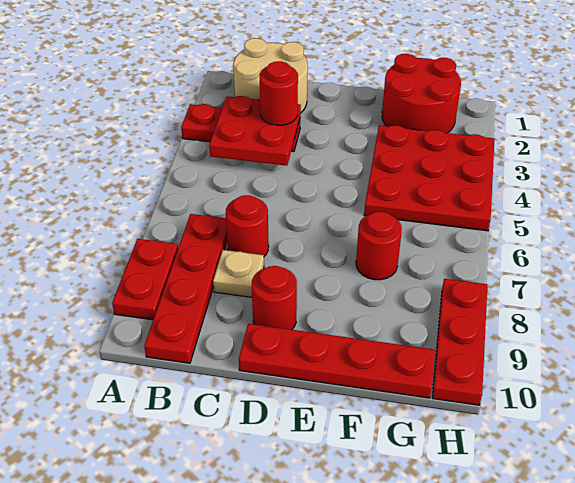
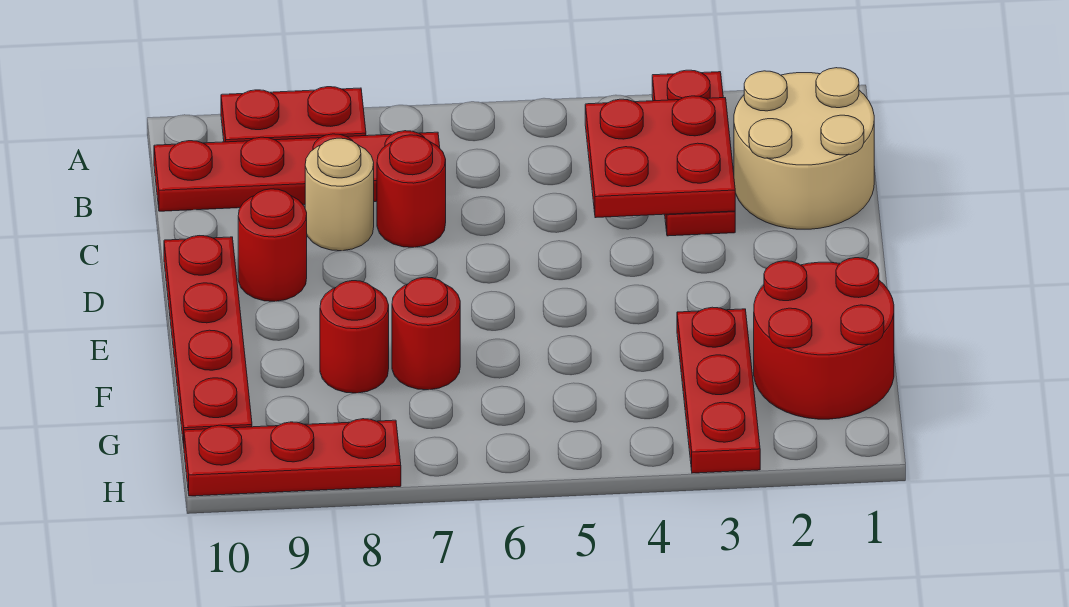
red round brick C3 level 3 -> red round brick F8 level 1
tan plate C8 level 1 -> tan round brick C8 level 1
red plate F3:H5 level 1 -> red plate F3:H3 level 1

